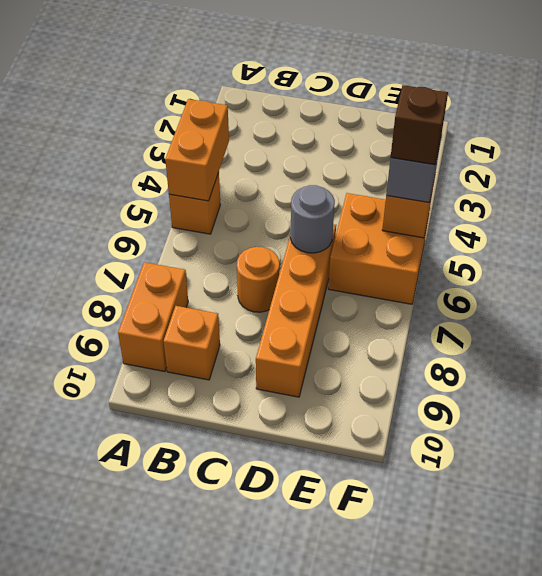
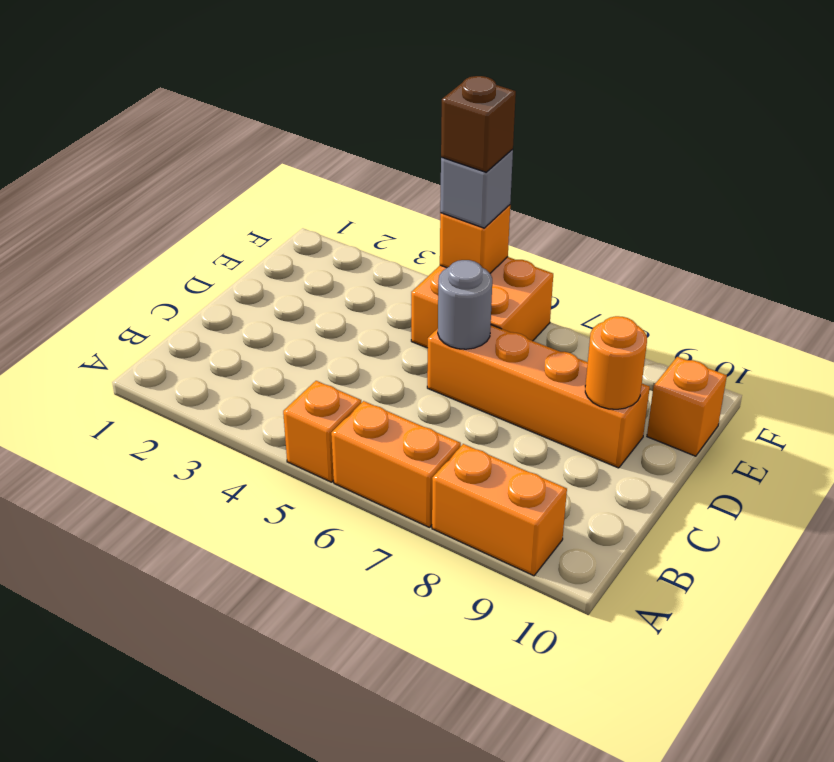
orange brick A4:A5 level 2 -> orange brick A6:A7 level 1
orange brick B9 level 1 -> orange brick E10 level 1
orange round brick C7 level 1 -> orange round brick D9 level 2

